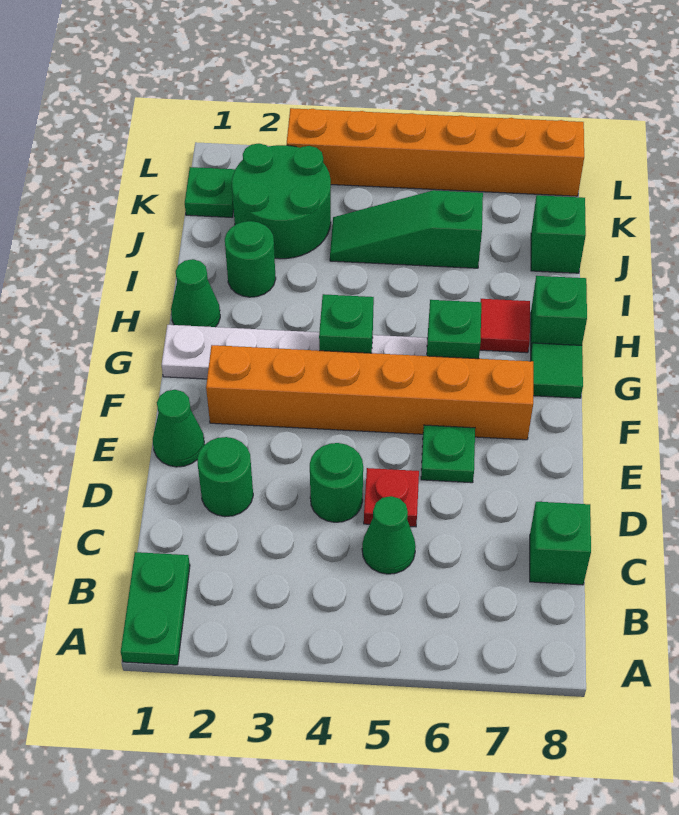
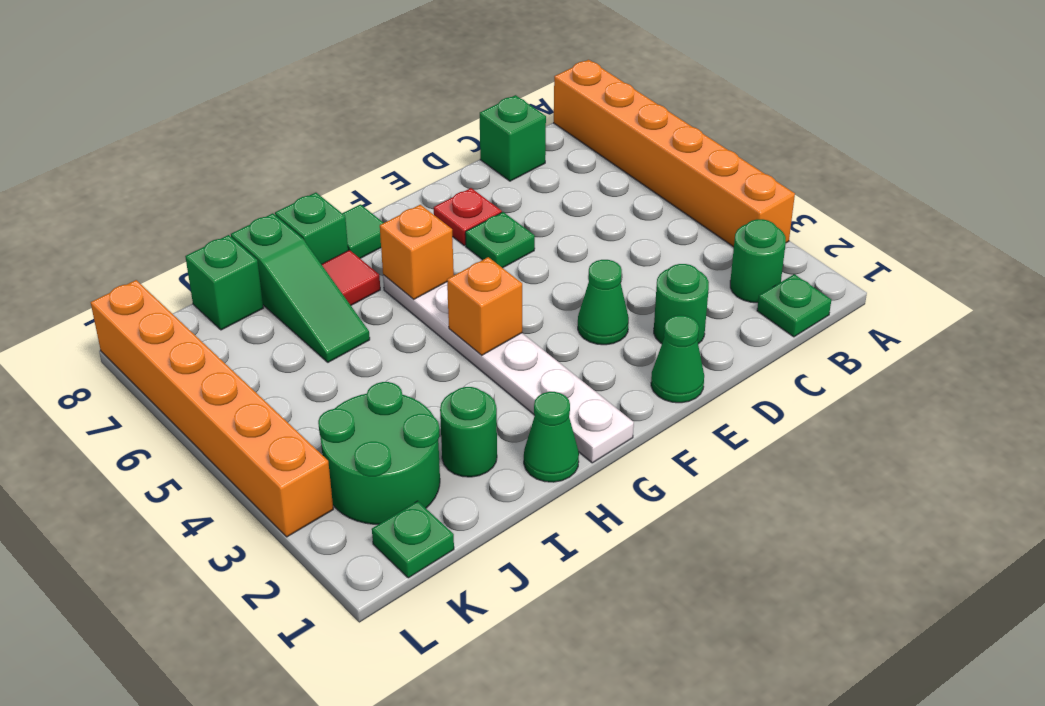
green plate A1:B1 level 1 -> green plate B1 level 1
green cone C5 level 1 -> green cone E3 level 1
green round brick D4 level 1 -> green round brick B2 level 1
red plate D5 level 1 -> red plate E7 level 1
orange brick F2:F7 level 1 -> orange brick A3:A8 level 1
green brick G4 level 2 -> orange brick G4 level 2
green brick G6 level 2 -> orange brick G6 level 2
green slope J4:J6 level 1 top 6 -> green slope I6:I8 level 1 top 8

